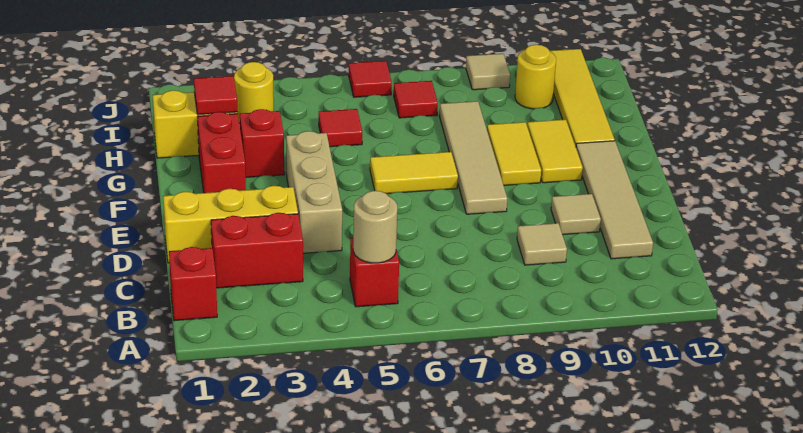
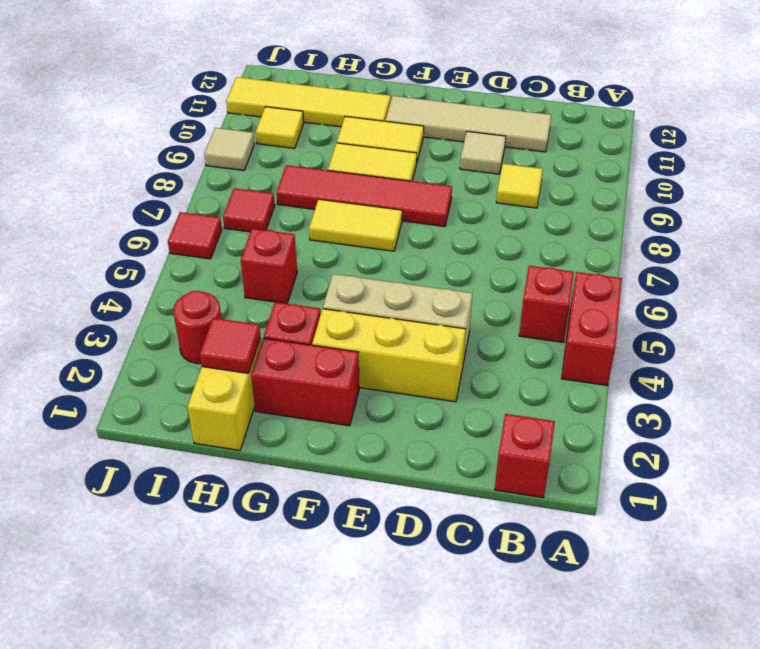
tan round brick B5 level 2 -> none
red brick C2:C3 level 1 -> red brick A4:A5 level 1
tan tile C9 level 1 -> yellow tile C9 level 1
yellow brick D1:D3 level 1 -> yellow brick D3:F3 level 1
tan tile E8:H8 level 1 -> red tile E8:H8 level 1
yellow tile F6:F7 level 1 -> yellow tile F7:G7 level 1
red tile H5 level 1 -> red brick H5 level 1
yellow round brick I3 level 1 -> red round brick I3 level 1
yellow round brick I10 level 1 -> yellow tile I10 level 1

